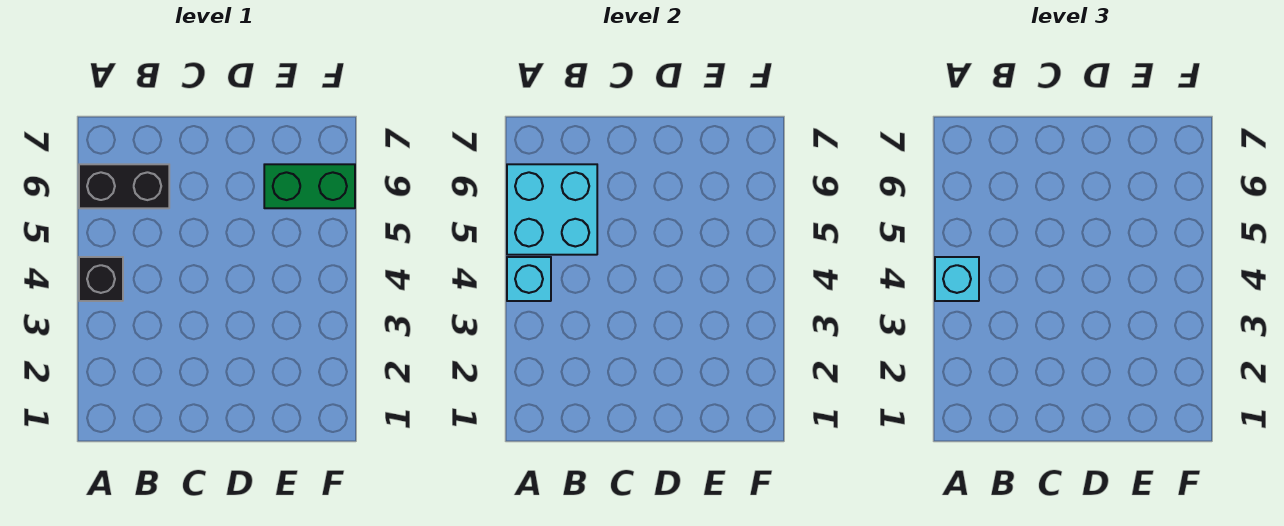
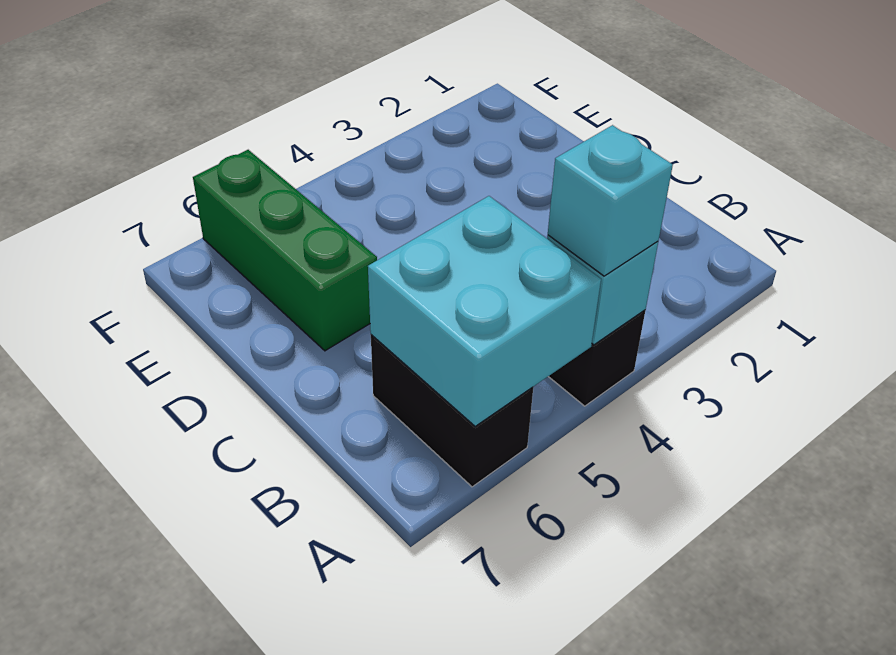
green brick E6:F6 level 1 -> green brick D6:F6 level 1

